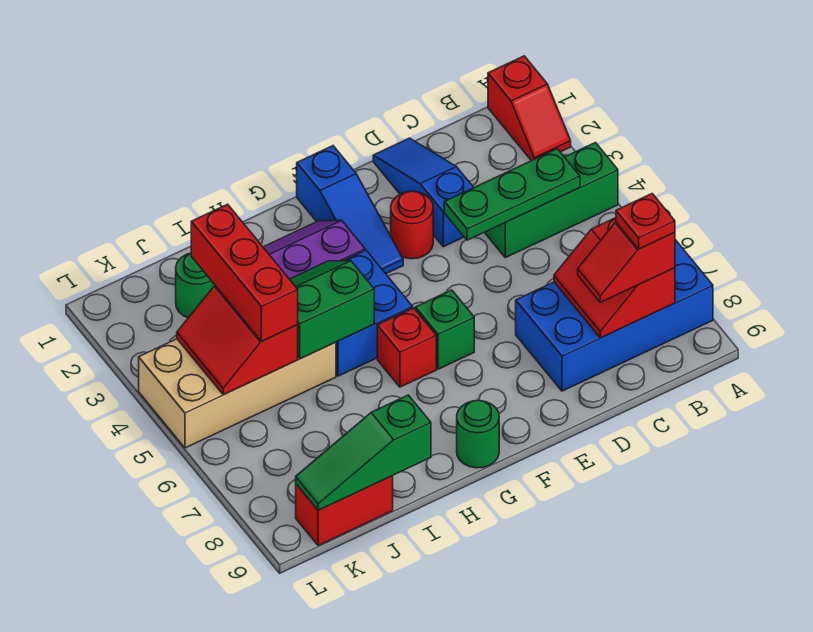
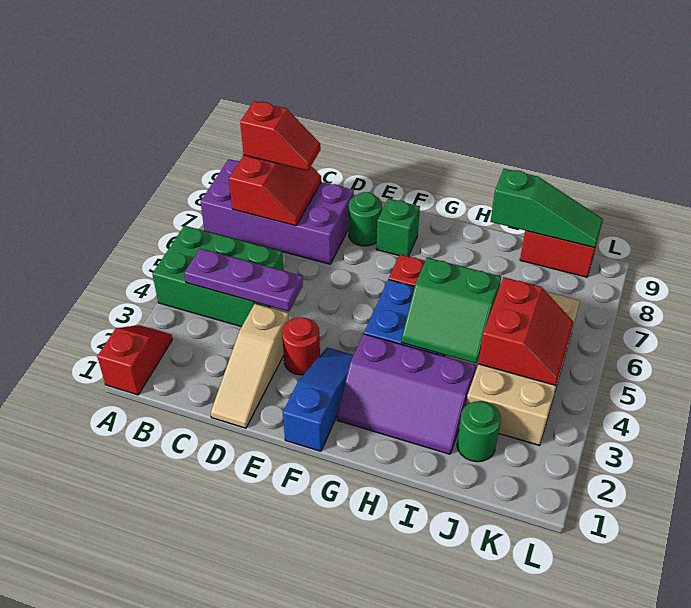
green brick A4:C4 level 1 -> green brick A4:C5 level 1
blue brick A7:D8 level 1 -> purple brick A7:D8 level 1
green plate B4:D4 level 2 -> purple plate B4:D4 level 2
red plate B8 level 4 -> none
blue slope D1:D3 level 1 top 3 -> tan slope D1:D3 level 1 top 3
green brick F6 level 1 -> green brick F8 level 1
green round brick G9 level 1 -> green round brick E8 level 1
tan brick I4:L5 level 1 -> tan brick J3:K6 level 1
red brick J3:J5 level 3 -> none

